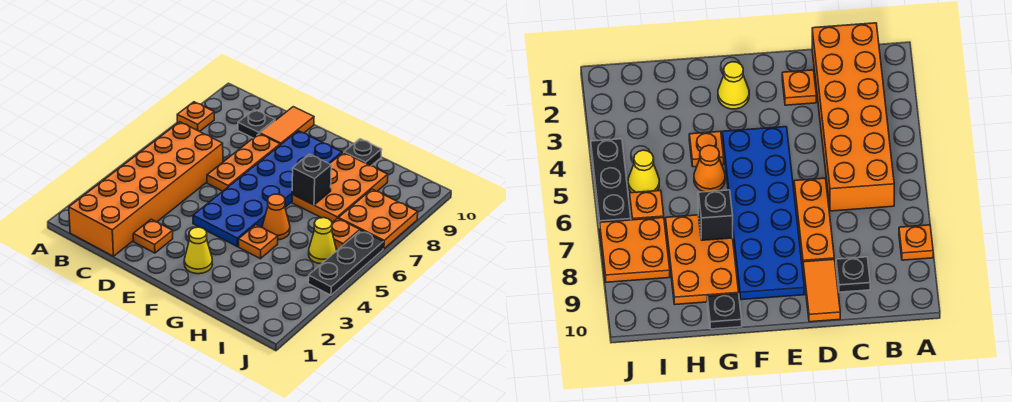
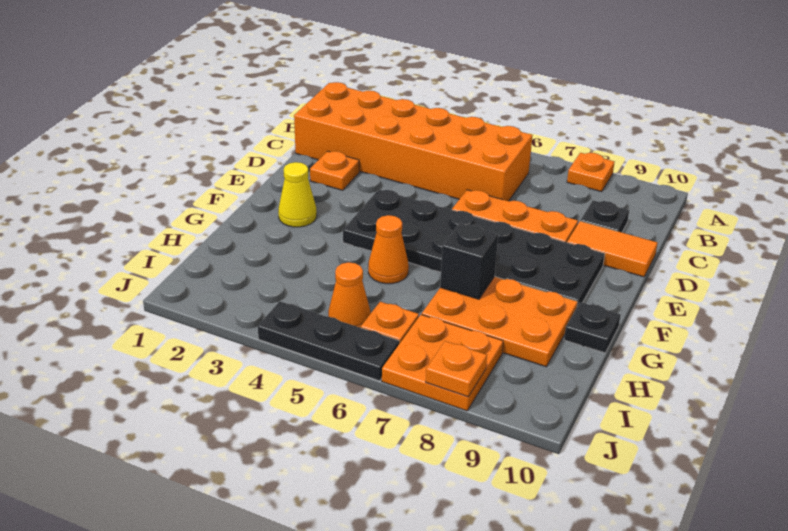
blue plate E4:F9 level 1 -> black plate E4:F9 level 1
orange plate G4 level 1 -> orange plate J8 level 2
yellow cone I5 level 1 -> orange cone I5 level 1

